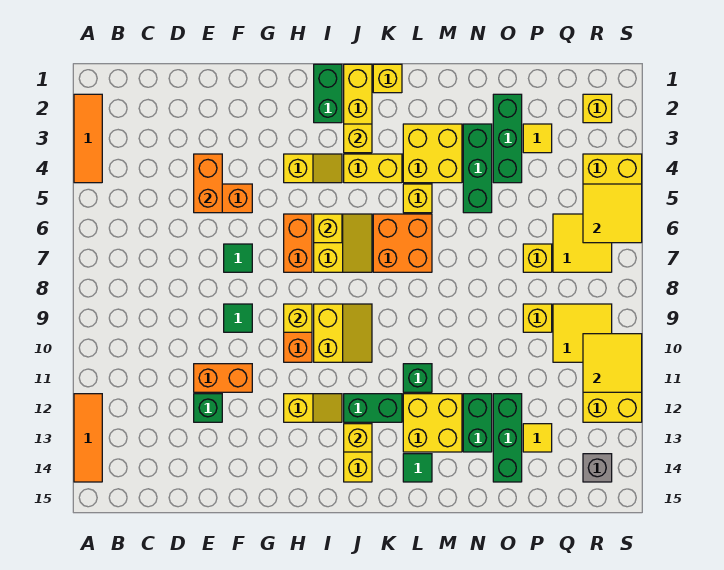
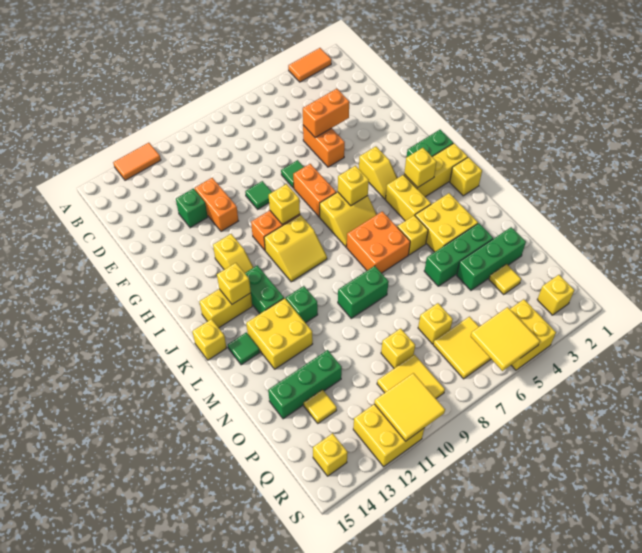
orange tile A2:A4 level 1 -> orange tile A2:A3 level 1
orange tile A12:A14 level 1 -> orange tile A12:A13 level 1
orange brick H6:H7 level 1 -> orange brick G7:H7 level 1
none -> yellow brick K15 level 1
green brick N12:N13 level 1 -> green brick M8:M9 level 1
grey brick R14 level 1 -> yellow brick R14 level 1

